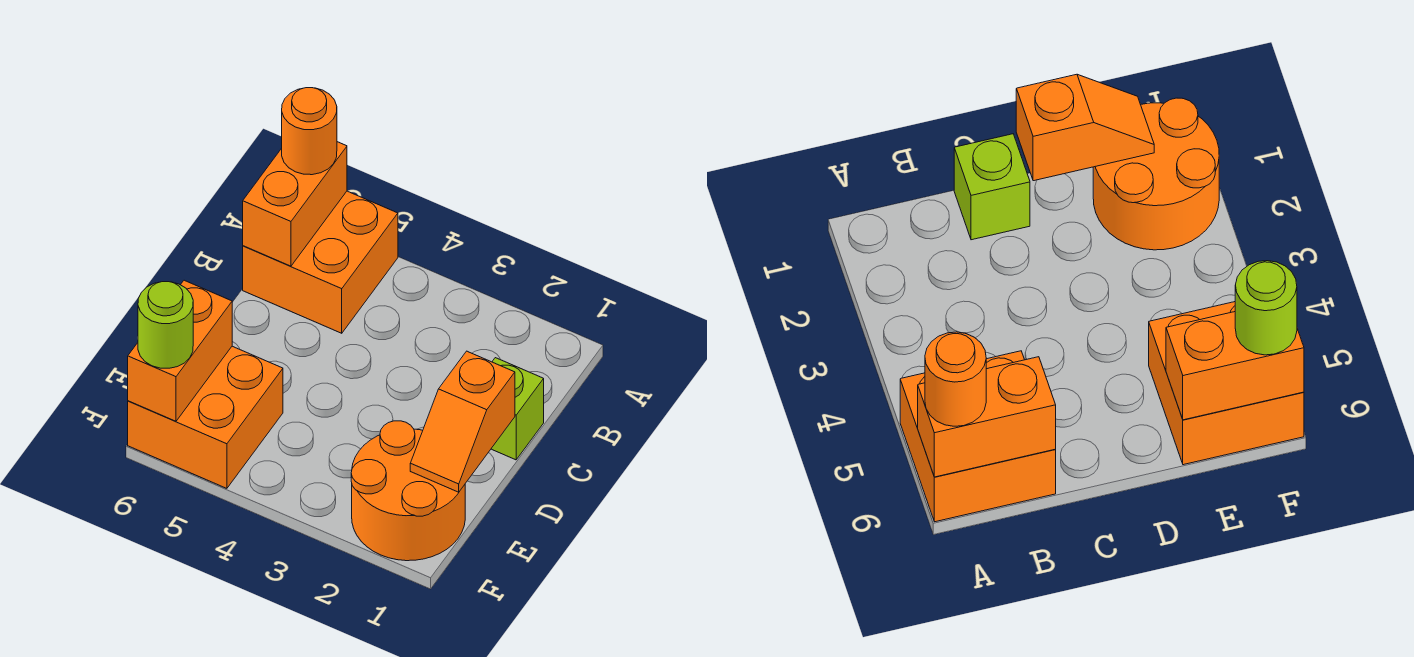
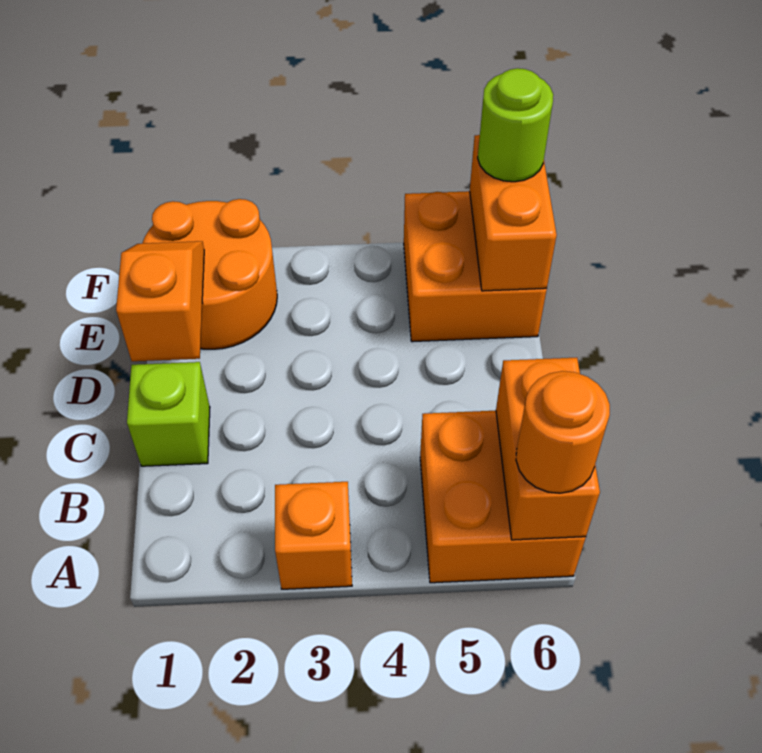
none -> orange brick A3 level 1

